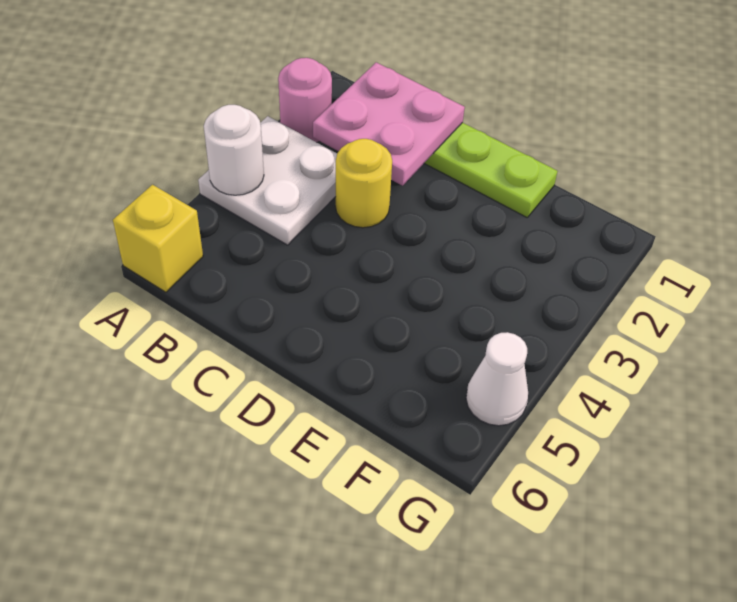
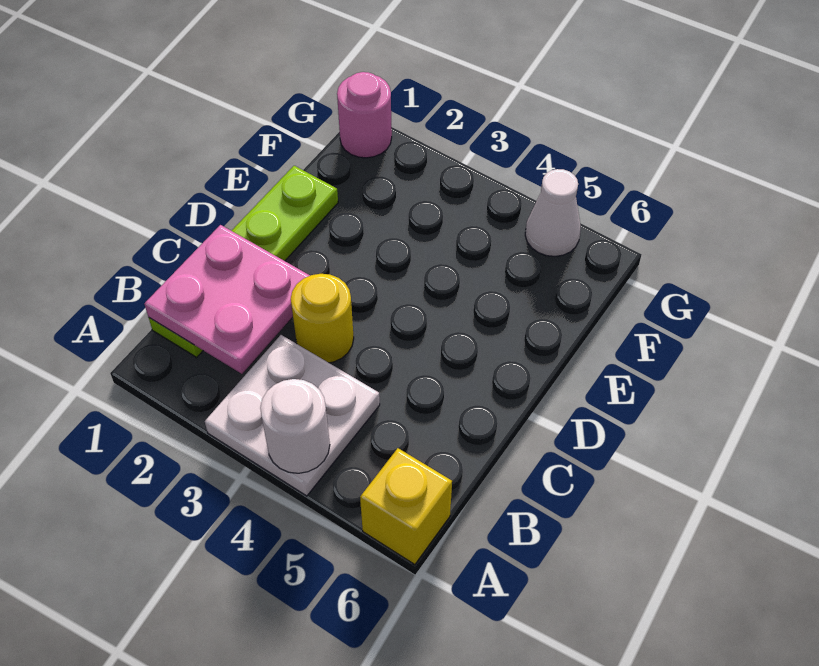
pink round brick A2 level 1 -> pink round brick G1 level 1

